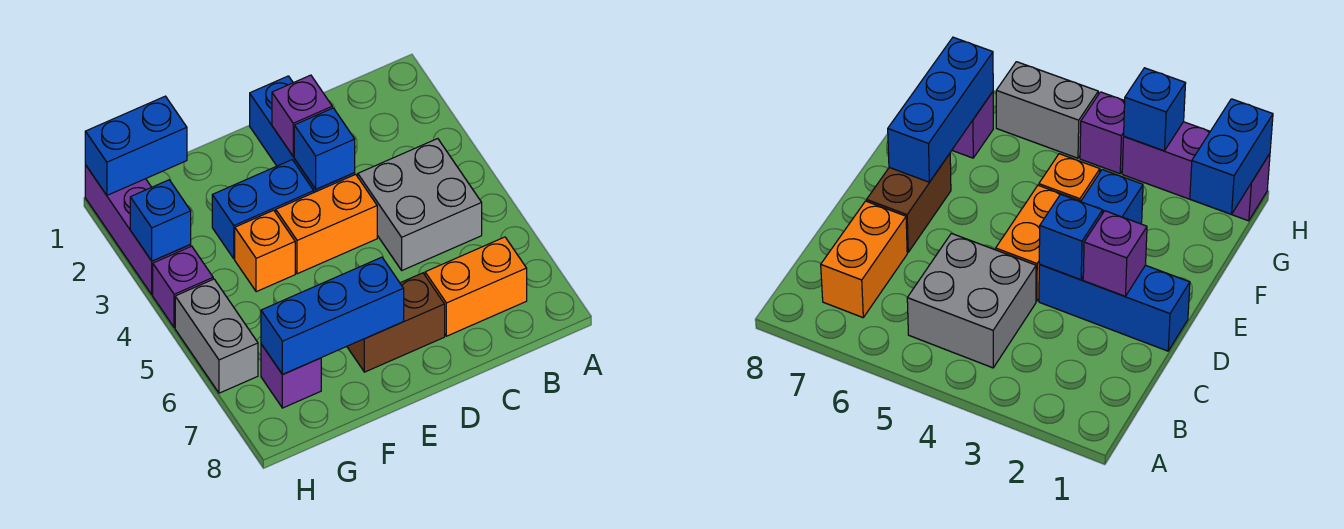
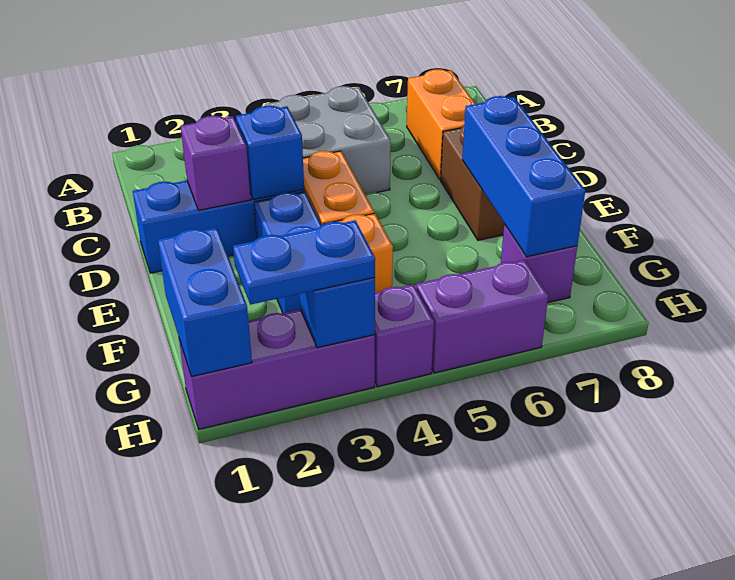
none -> blue plate H2:H3 level 3
grey brick H5:H6 level 1 -> purple brick H5:H6 level 1

